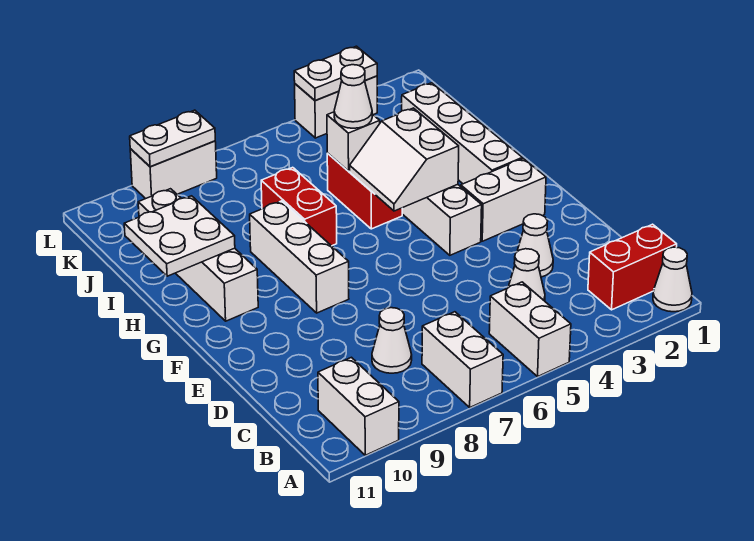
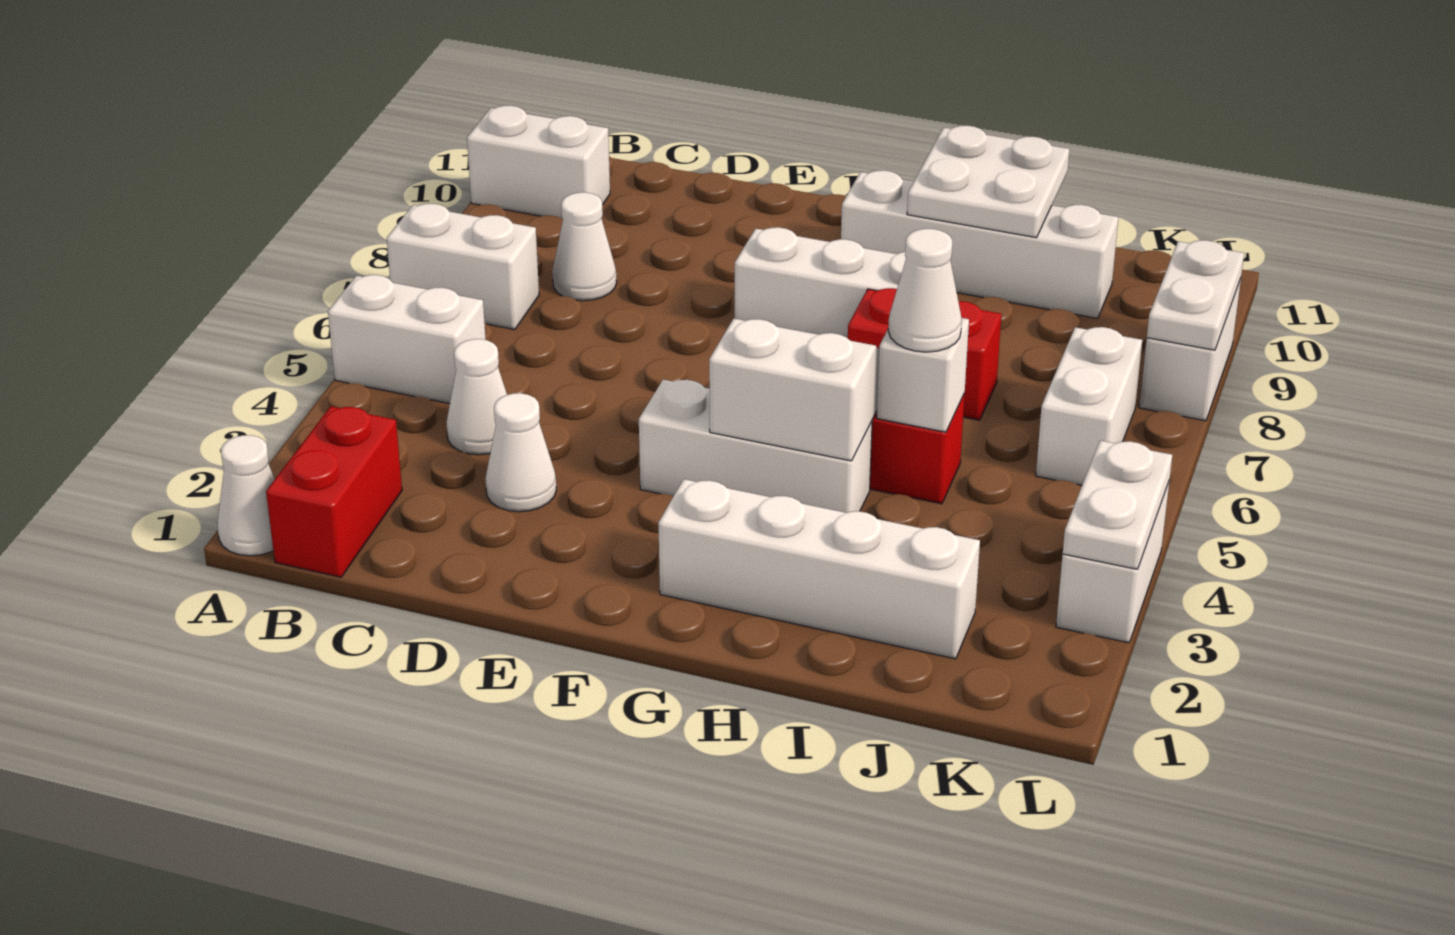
white brick F2:F3 level 1 -> white brick K6:K7 level 1

